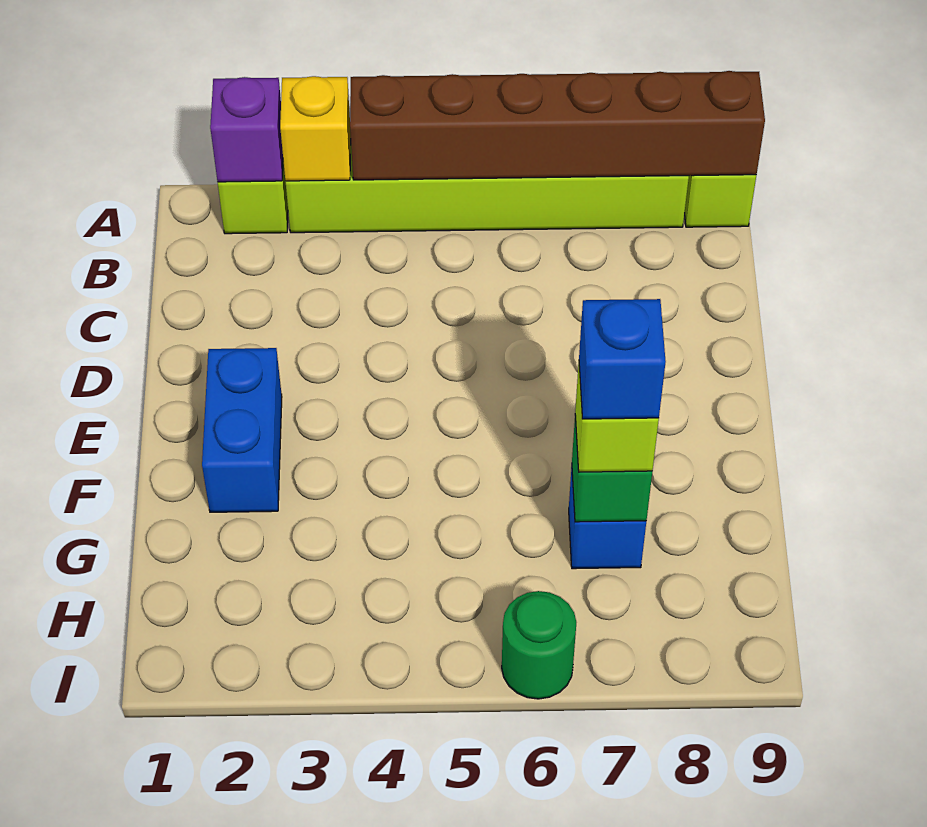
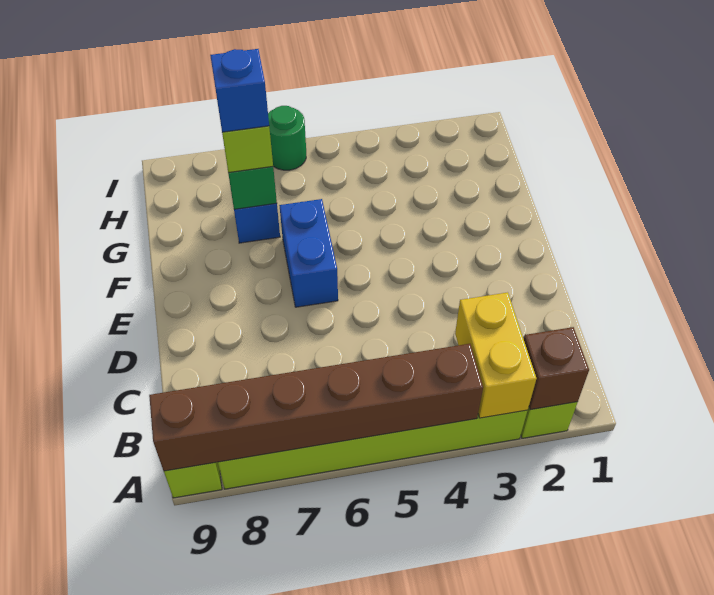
purple brick A2 level 2 -> brown brick A2 level 2
yellow brick A3 level 2 -> yellow brick A3:B3 level 2
blue brick E2:F2 level 1 -> blue brick E6:F6 level 1

